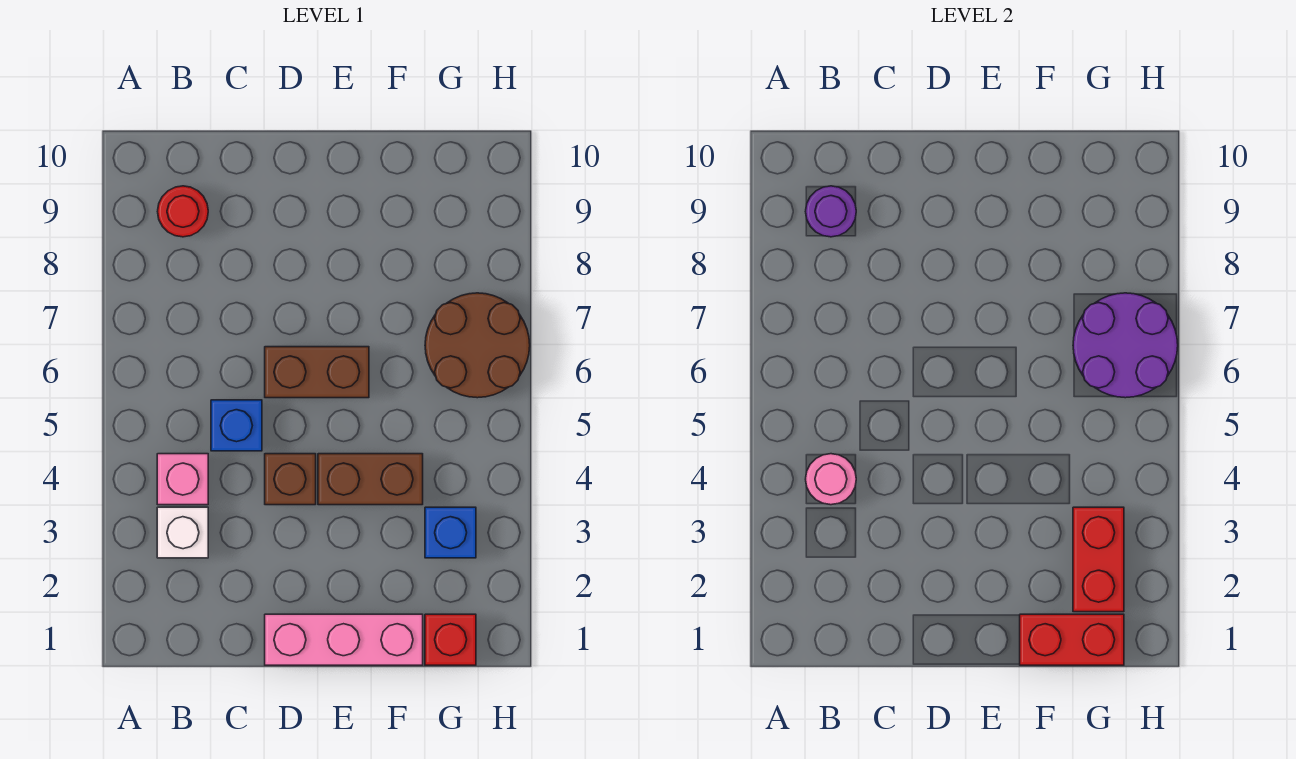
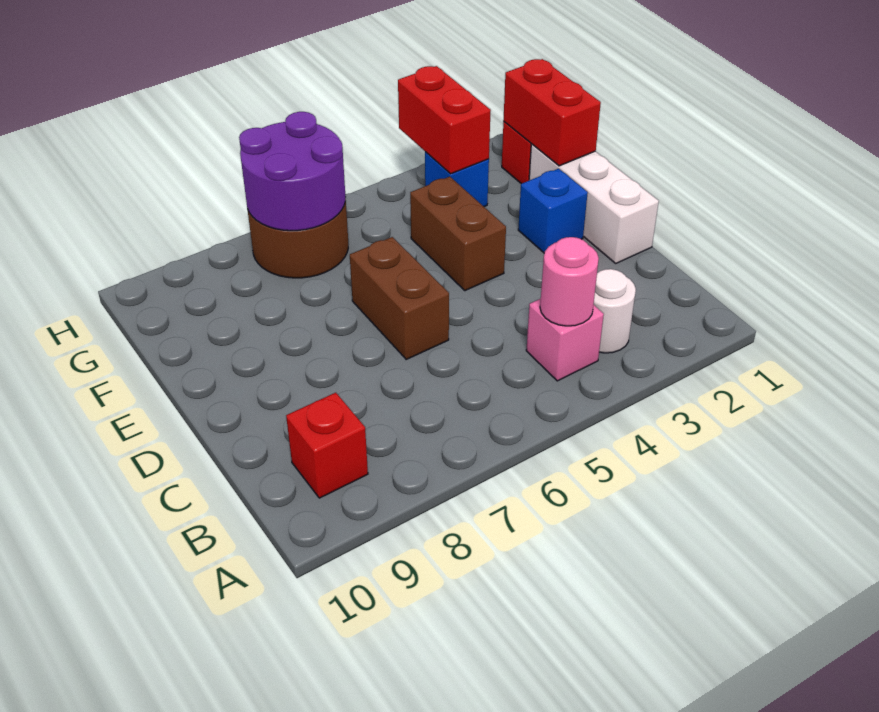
white brick B3 level 1 -> white round brick B3 level 1
red round brick B9 level 1 -> red brick B9 level 1
purple round brick B9 level 2 -> none
blue brick C5 level 1 -> blue brick E2 level 1
pink brick D1:F1 level 1 -> white brick D1:F1 level 1
brown brick D4 level 1 -> none
red brick G2:G3 level 2 -> red brick G3:H3 level 2

